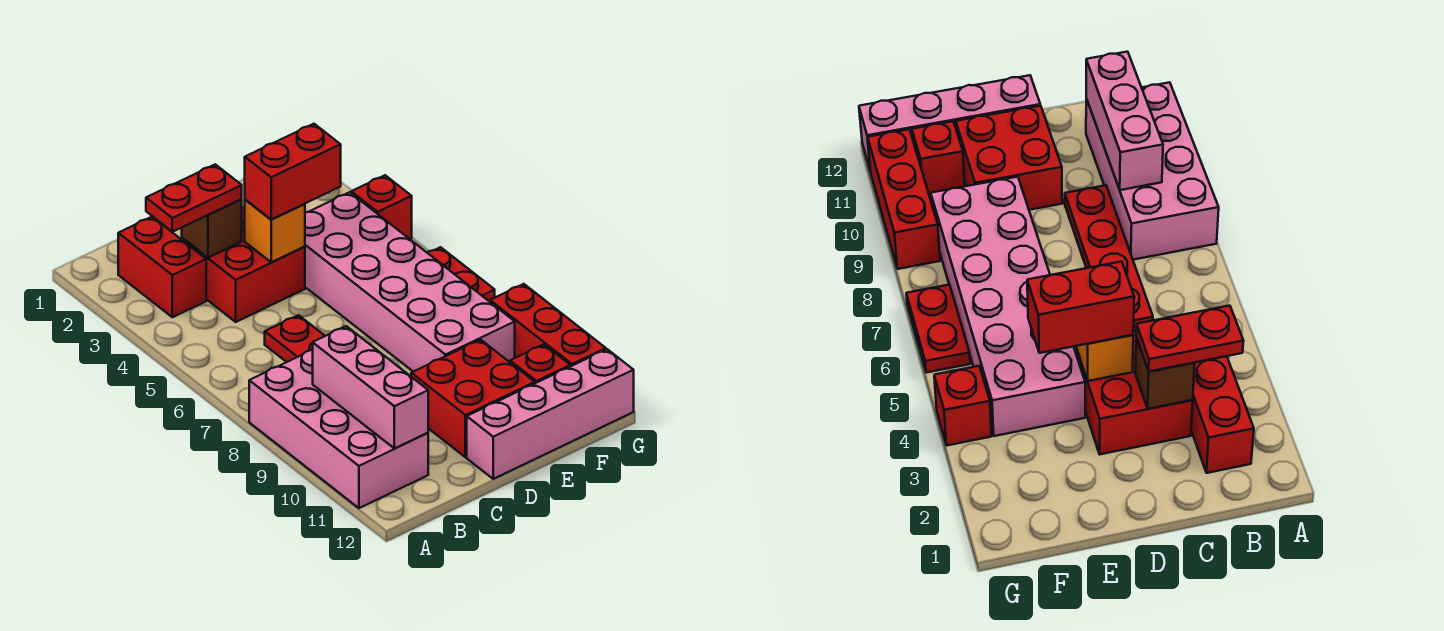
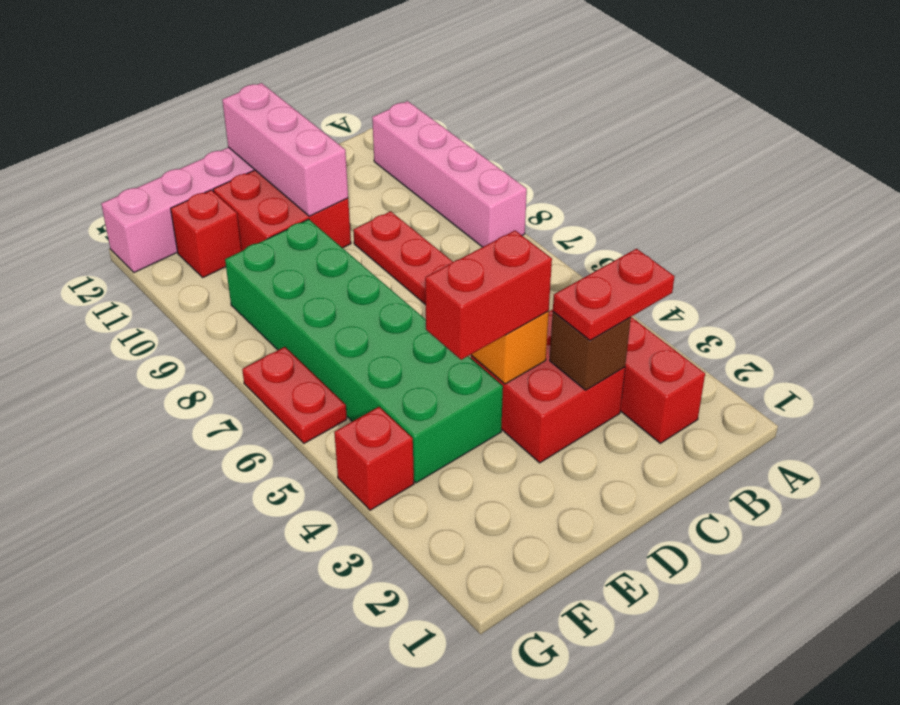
pink brick A8:B11 level 1 -> pink brick A8:A11 level 1
pink brick B9:B11 level 2 -> pink brick D10:D12 level 2
pink brick E4:F9 level 1 -> green brick E4:F9 level 1
red brick G9:G11 level 1 -> none

